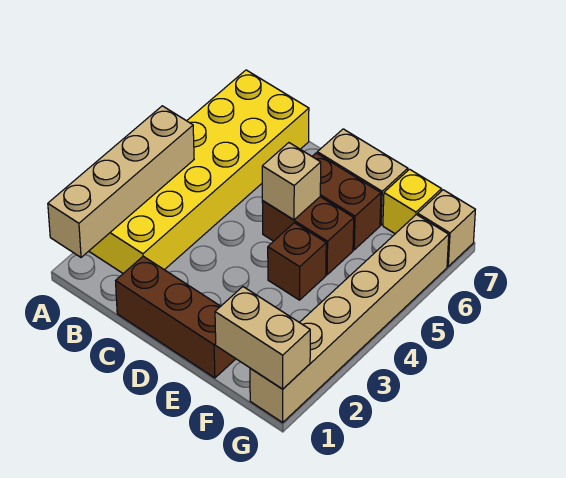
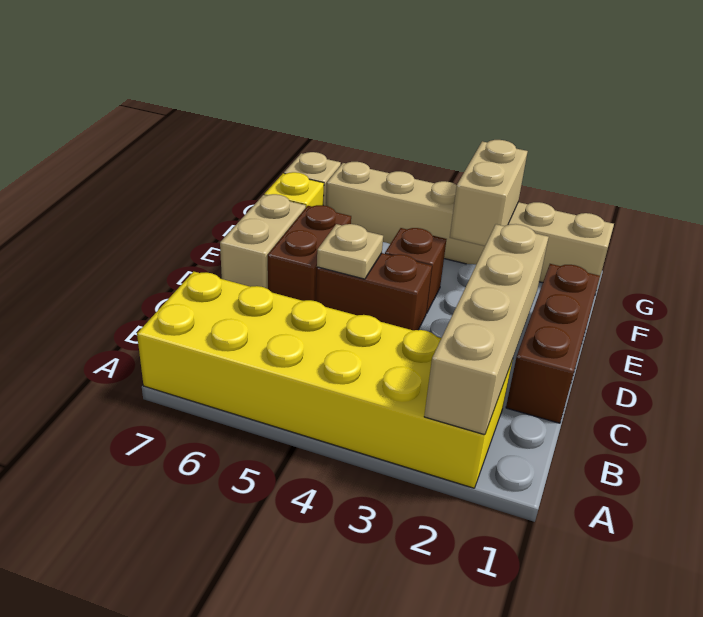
tan brick A1:A4 level 2 -> tan brick A2:D2 level 2
brown brick D5:E5 level 1 -> brown brick D4:D5 level 1
tan brick D5 level 2 -> tan plate D5 level 2
tan brick F1:G1 level 2 -> tan brick F3:G3 level 2

